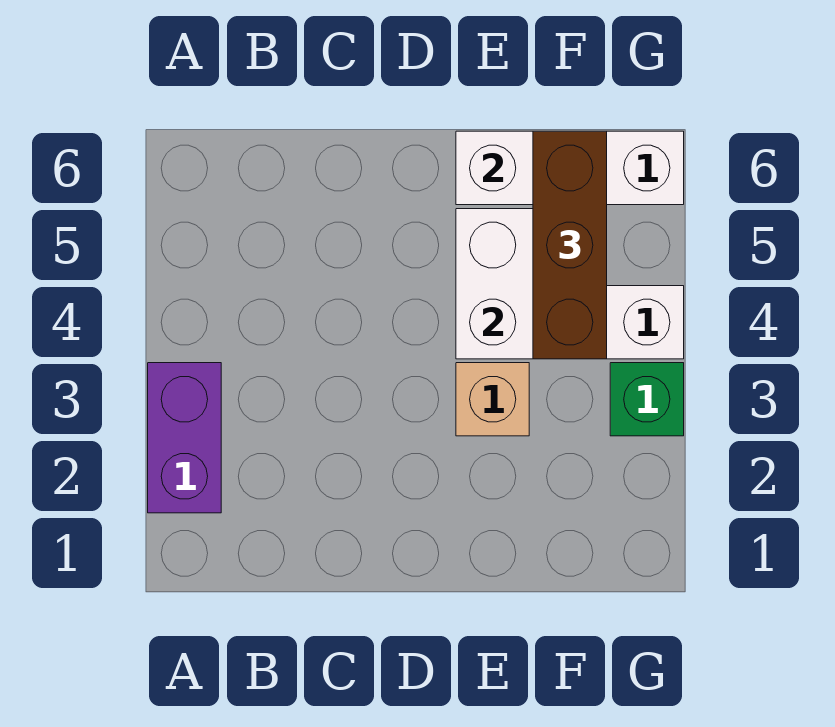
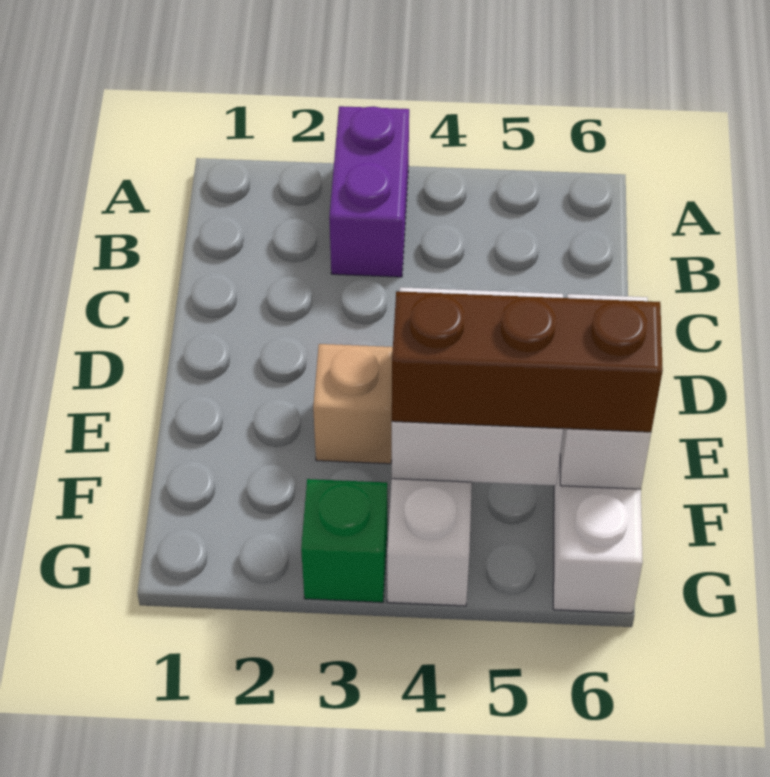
purple brick A2:A3 level 1 -> purple brick A3:B3 level 1

